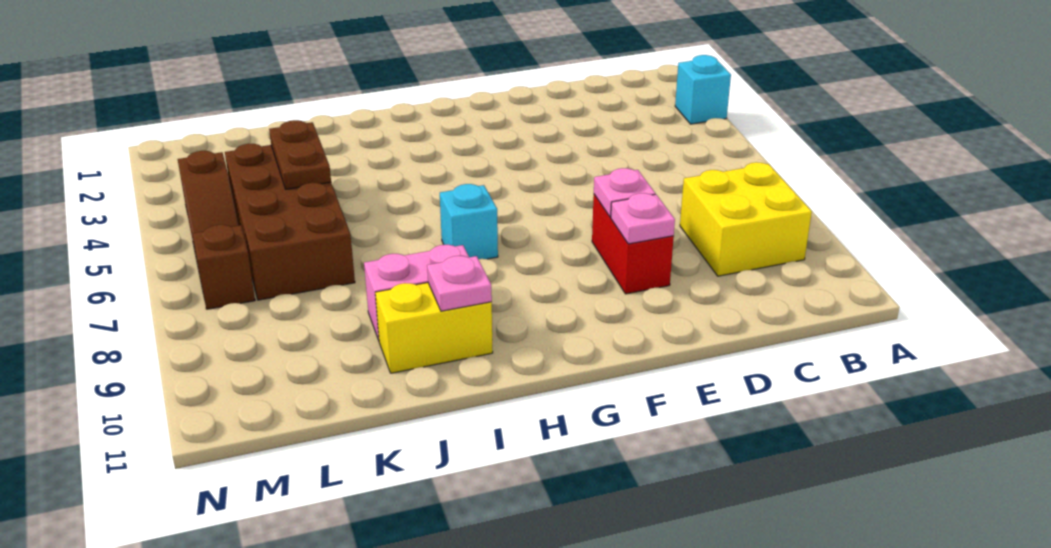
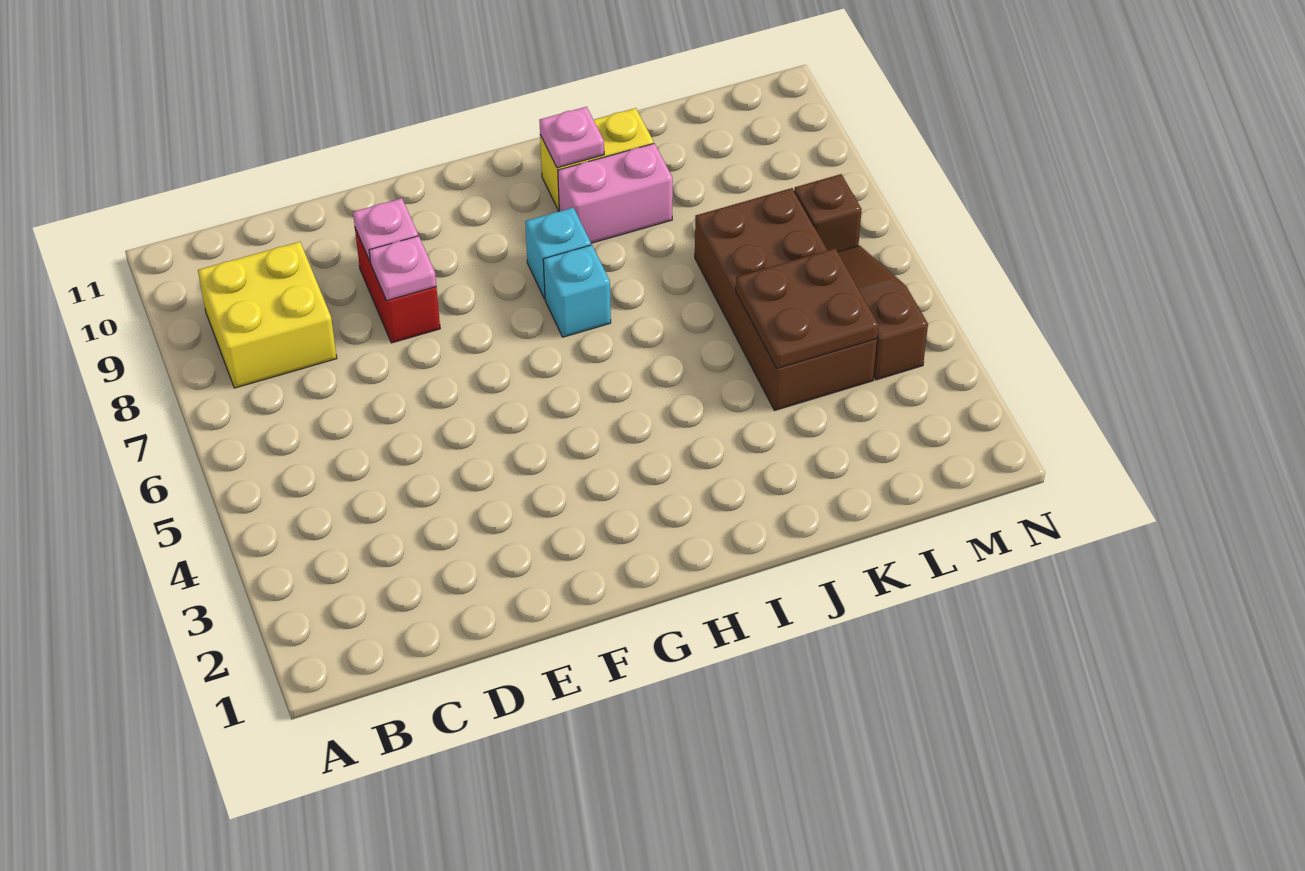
cyan brick A3 level 1 -> cyan brick H8 level 1
brown plate K4:K5 level 2 -> brown plate K4:L5 level 2

